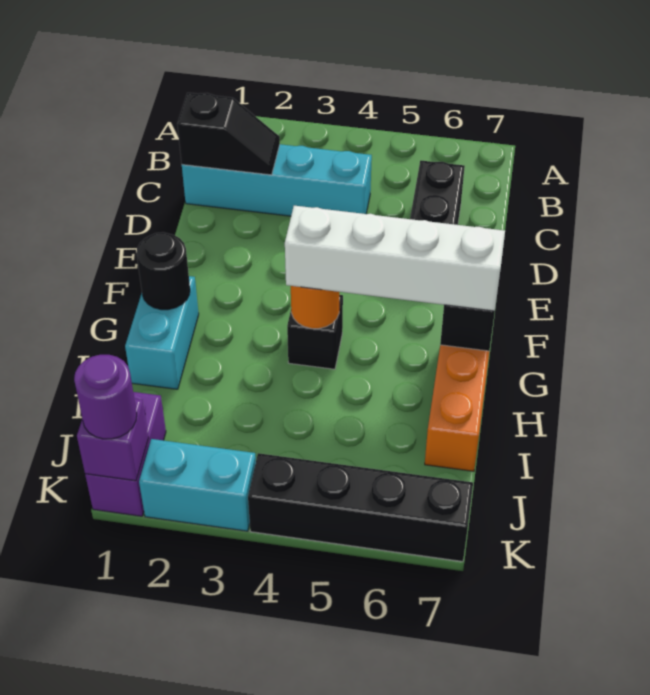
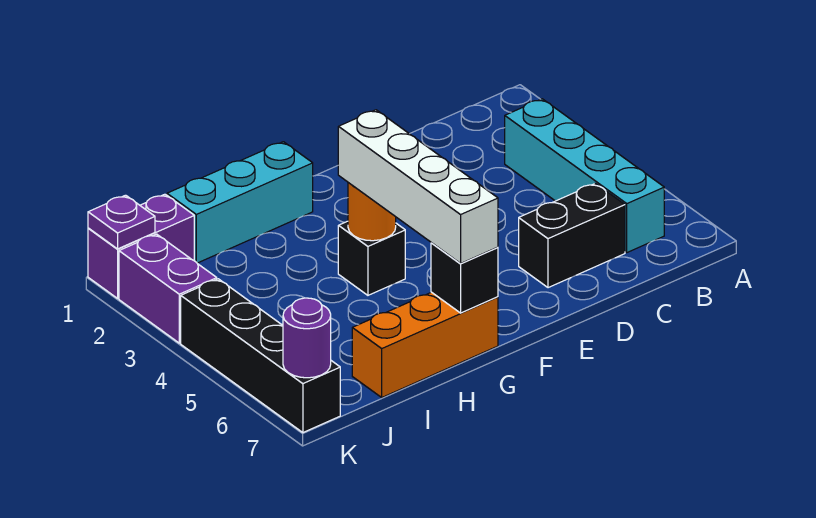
cyan brick C1:C4 level 1 -> cyan brick B3:B6 level 1
black slope C1:C2 level 2 top 1 -> none
cyan brick G1:H1 level 1 -> cyan brick G1:I1 level 1
black round brick G1 level 2 -> none
purple brick K1 level 2 -> purple plate K1 level 2
purple round brick K1 level 3 -> purple round brick K7 level 2
cyan brick K2:K3 level 1 -> purple brick K2:K3 level 1

